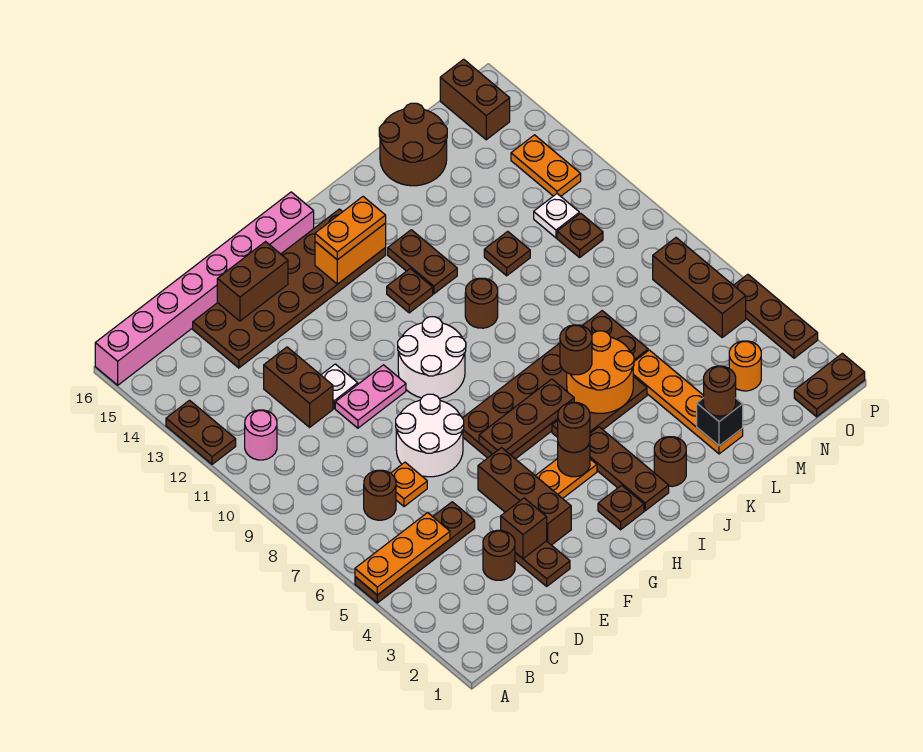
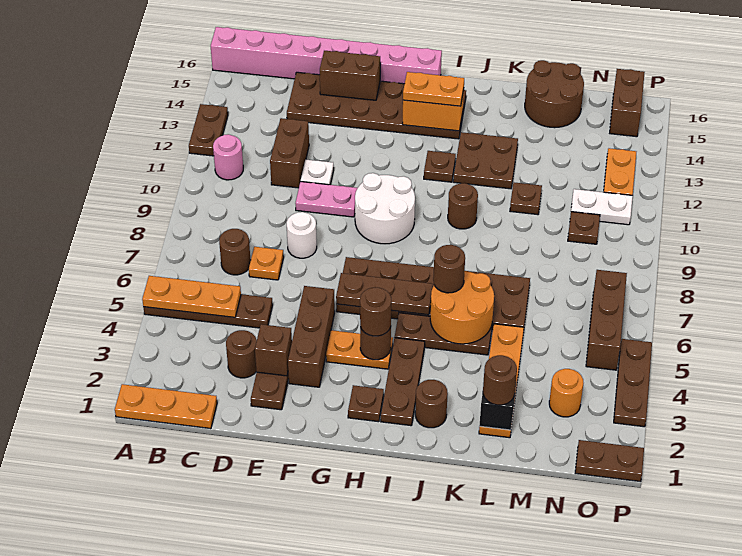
none -> orange plate A1:C1 level 1
white round brick E7:F8 level 1 -> white round brick E8 level 1
brown plate J12:J13 level 1 -> brown plate J12:K13 level 1
white plate N11 level 1 -> white plate N11:O11 level 1

